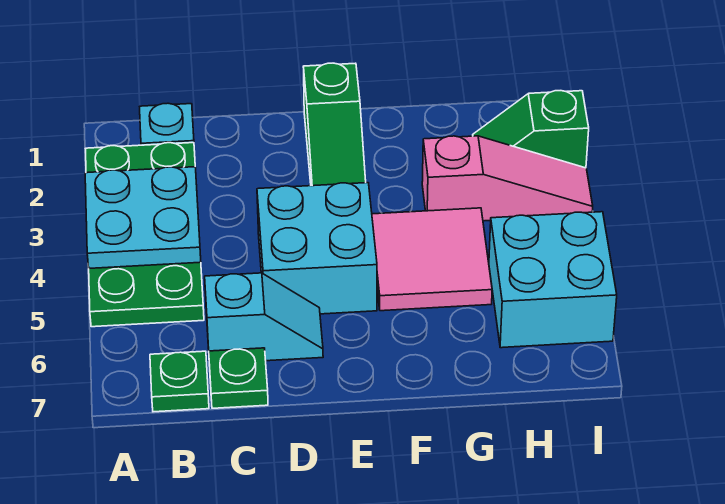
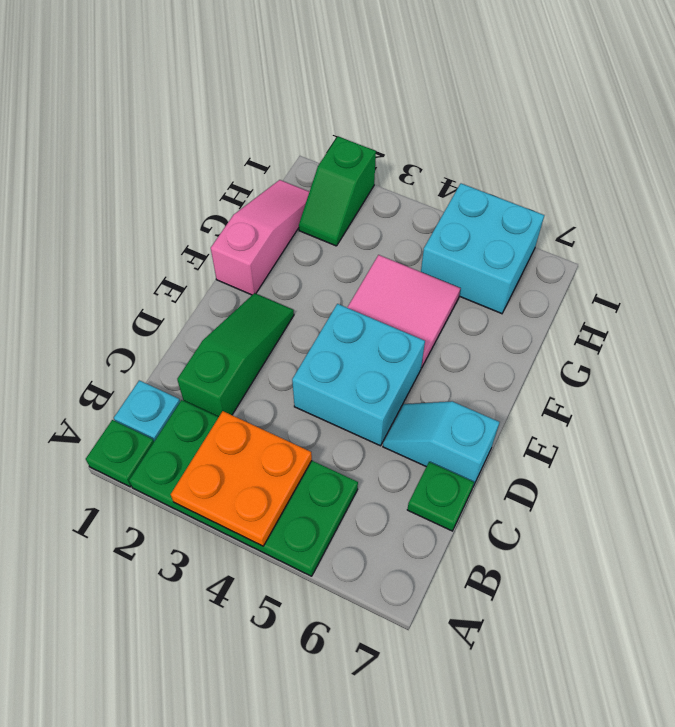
cyan plate A3:B4 level 2 -> orange plate A3:B4 level 2
green plate B7 level 1 -> green plate A1 level 1
cyan slope C6:D6 level 1 top C -> cyan slope D6:D7 level 1 top 7
green slope E1:E3 level 1 top 1 -> green slope C2:E2 level 1 top C
pink slope G3:I3 level 1 top G -> pink slope F1:H1 level 1 top F

